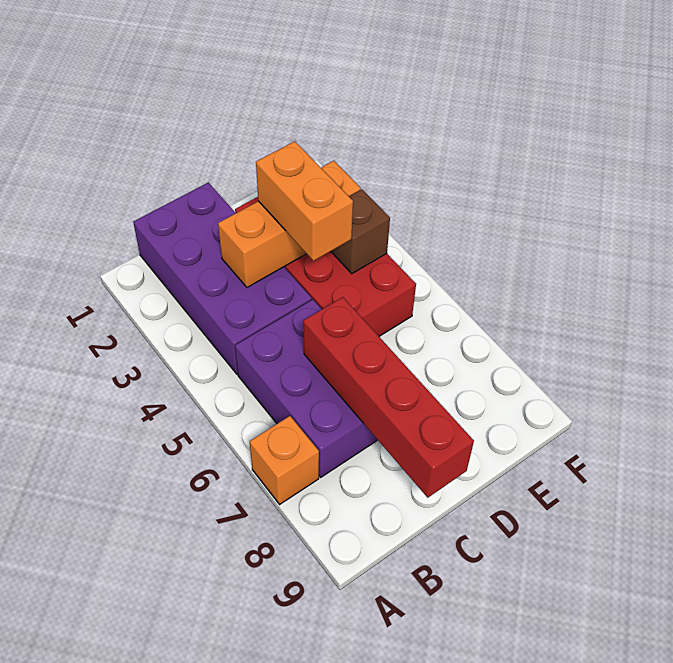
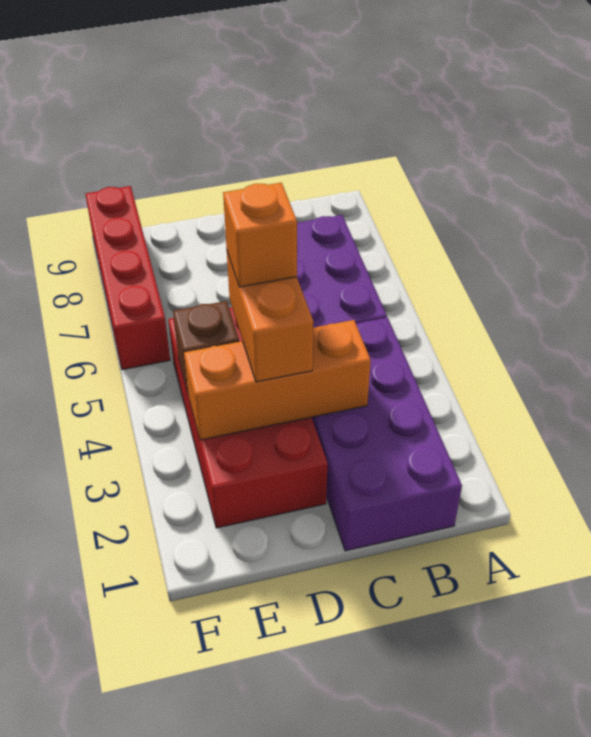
orange brick A7 level 1 -> orange brick D4 level 4
red brick C6:C9 level 2 -> red brick F6:F9 level 1

